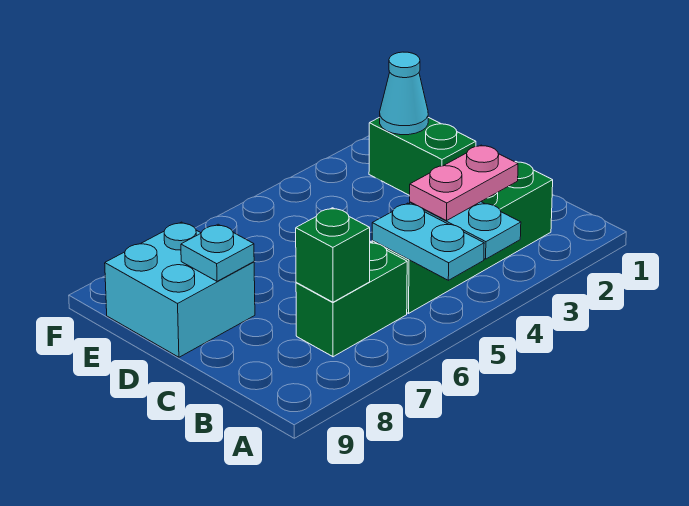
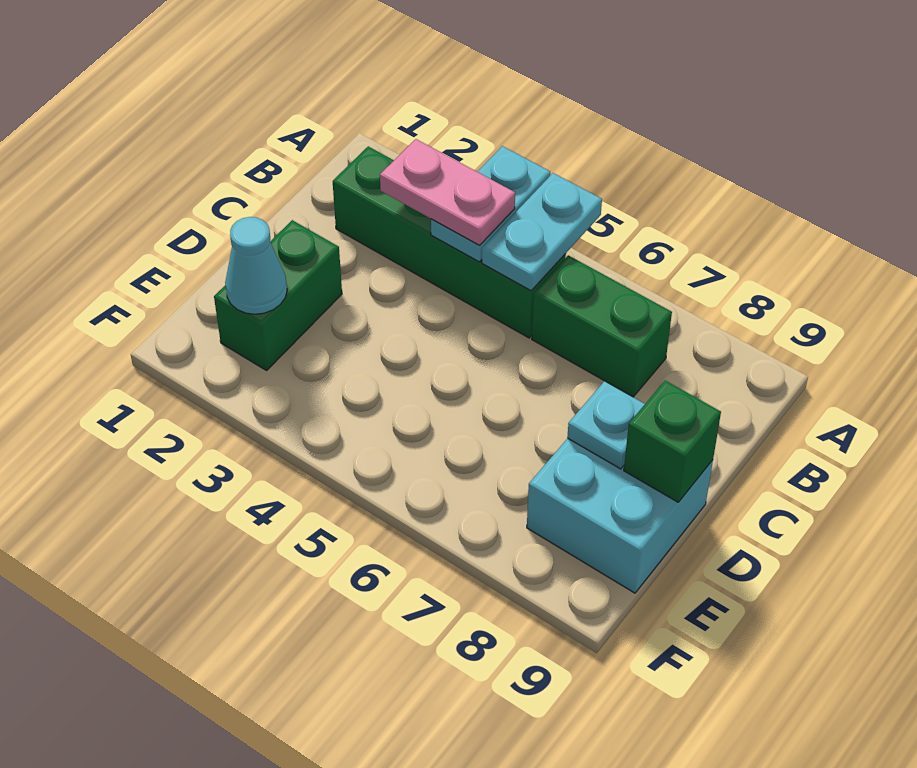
green brick B7 level 2 -> green brick D9 level 2

